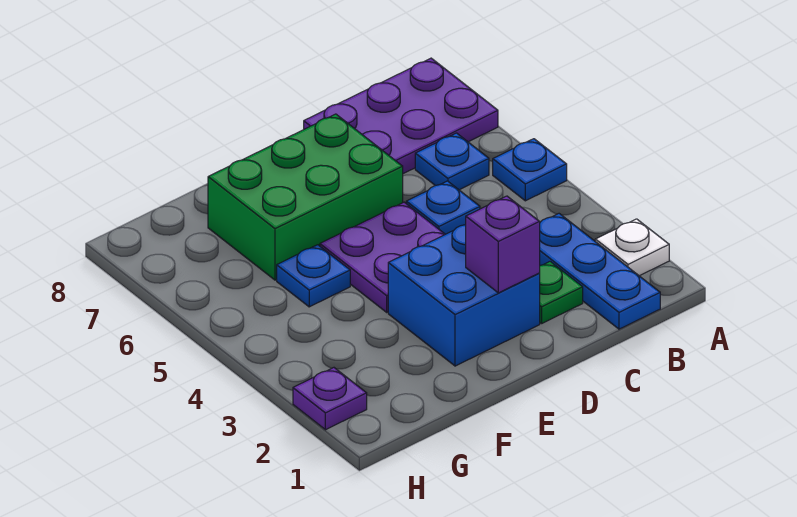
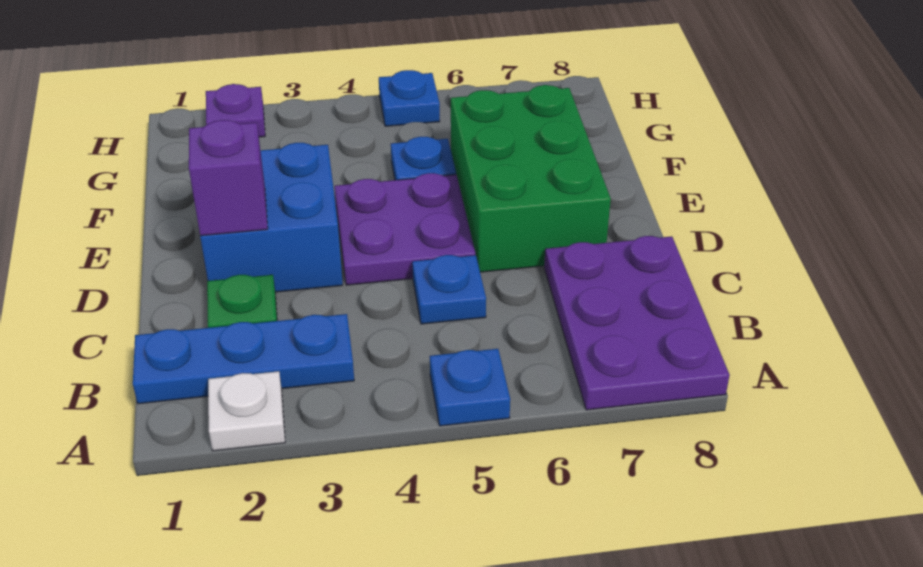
blue plate B6 level 1 -> blue plate H5 level 1

